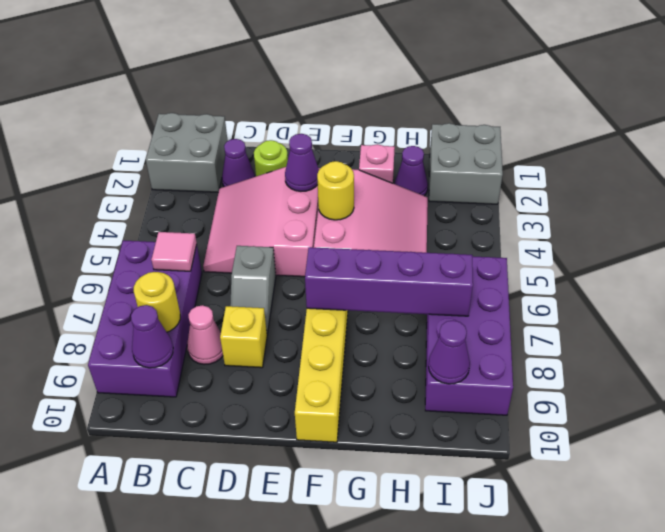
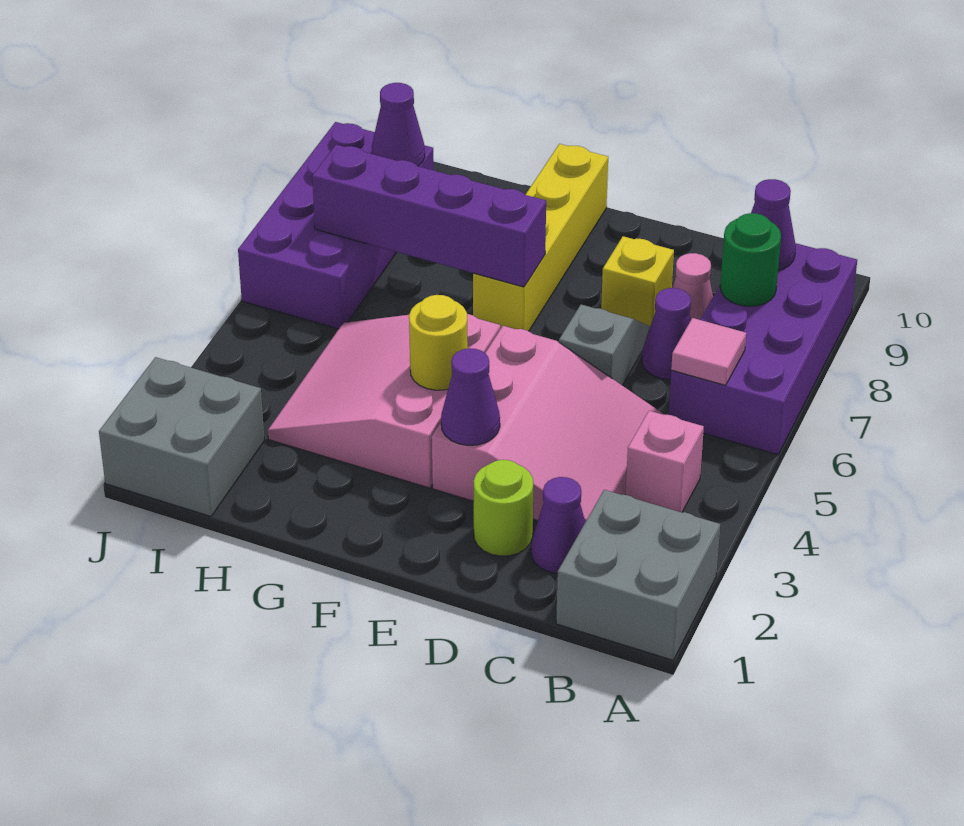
yellow round brick B8 level 2 -> green round brick B8 level 2
pink brick G2 level 1 -> pink brick B4 level 1
purple cone H2 level 1 -> purple cone C7 level 1

